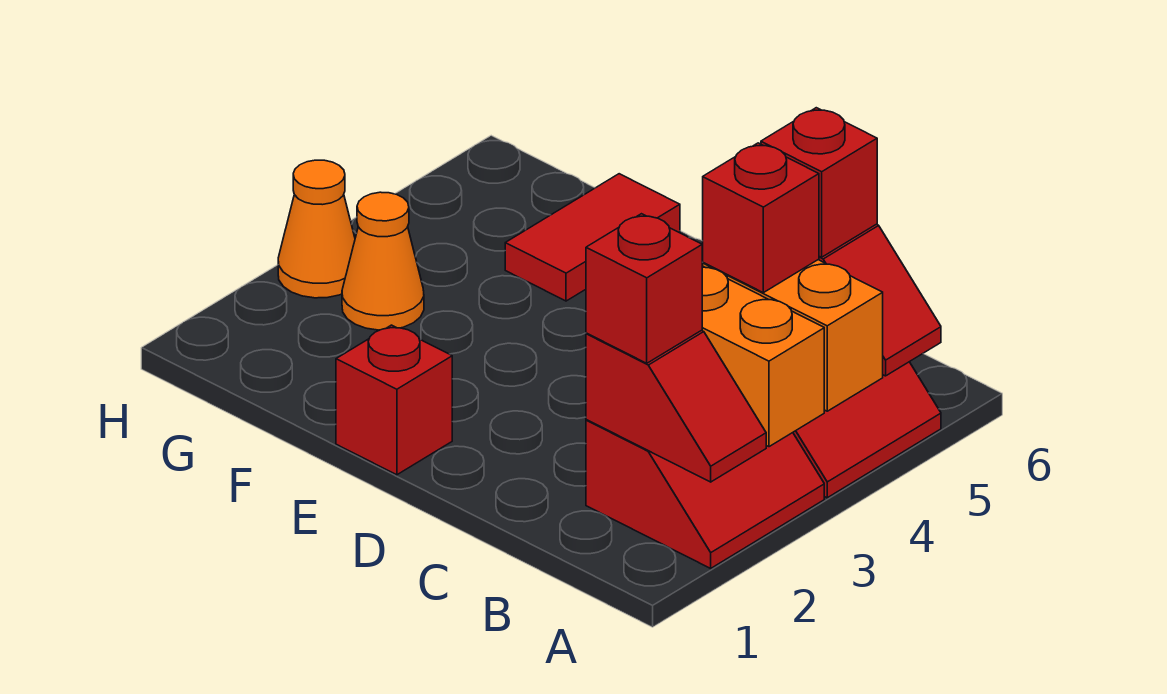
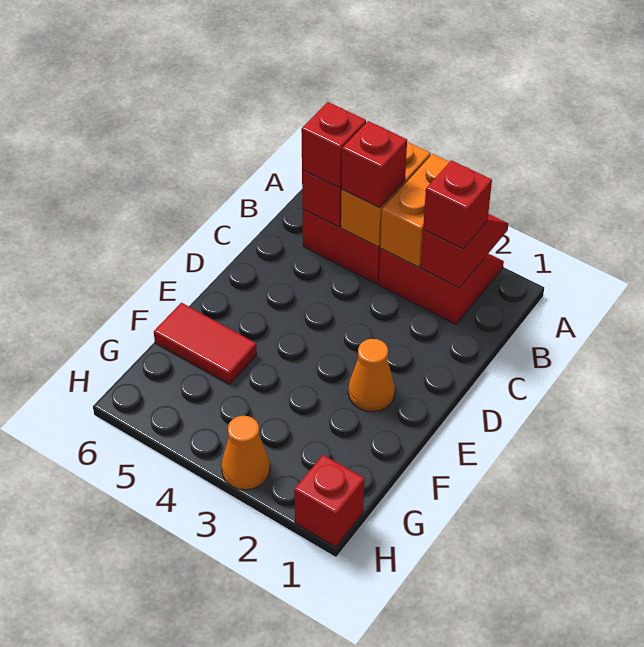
red brick E1 level 1 -> red brick H1 level 1
orange cone G3 level 1 -> orange cone E2 level 1

